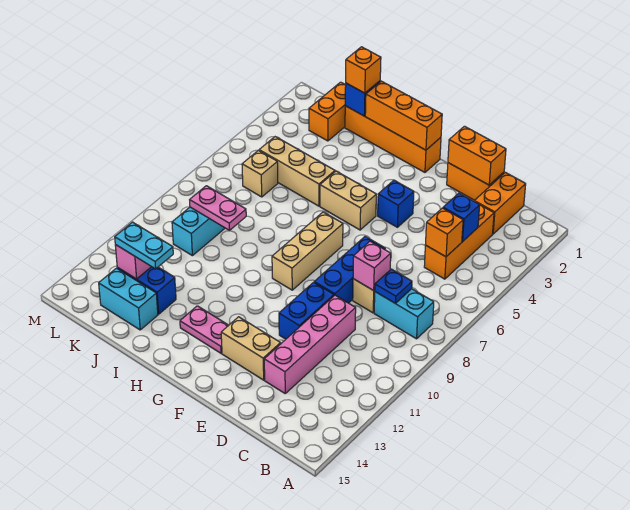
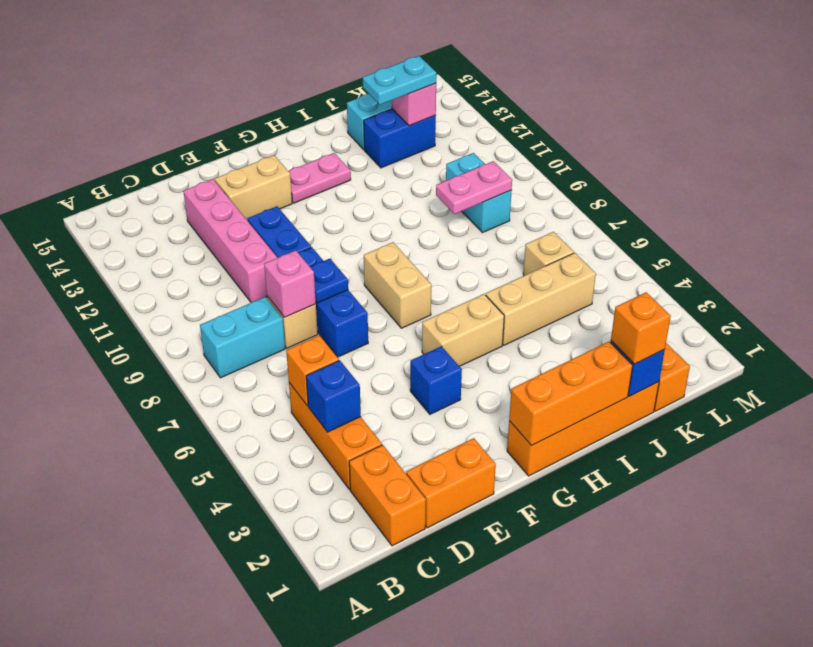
blue plate C8 level 2 -> blue plate E8 level 2
orange brick D1:E1 level 2 -> none
tan brick G7:G9 level 1 -> tan brick G7:G8 level 1

